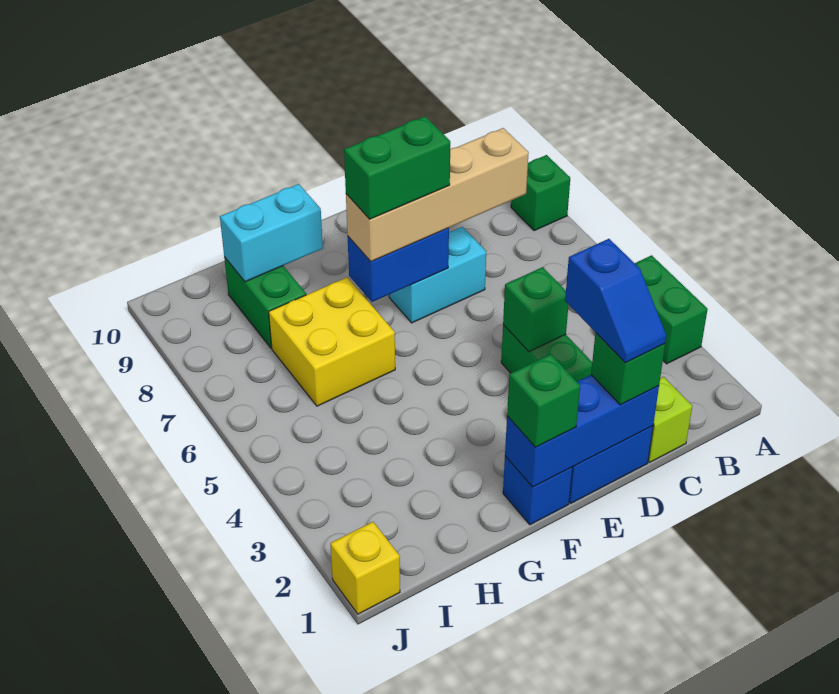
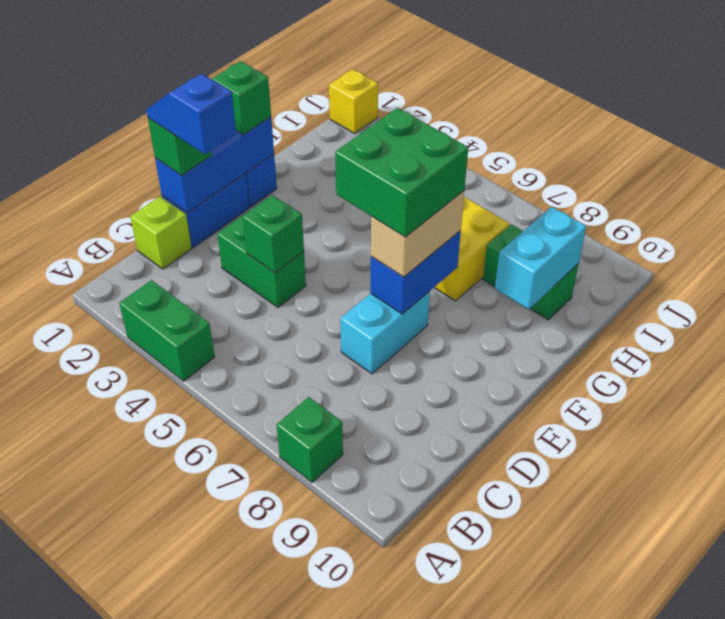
tan brick C7:F7 level 3 -> tan brick E7:F7 level 3
green brick E7:F7 level 4 -> green brick E6:F7 level 4

